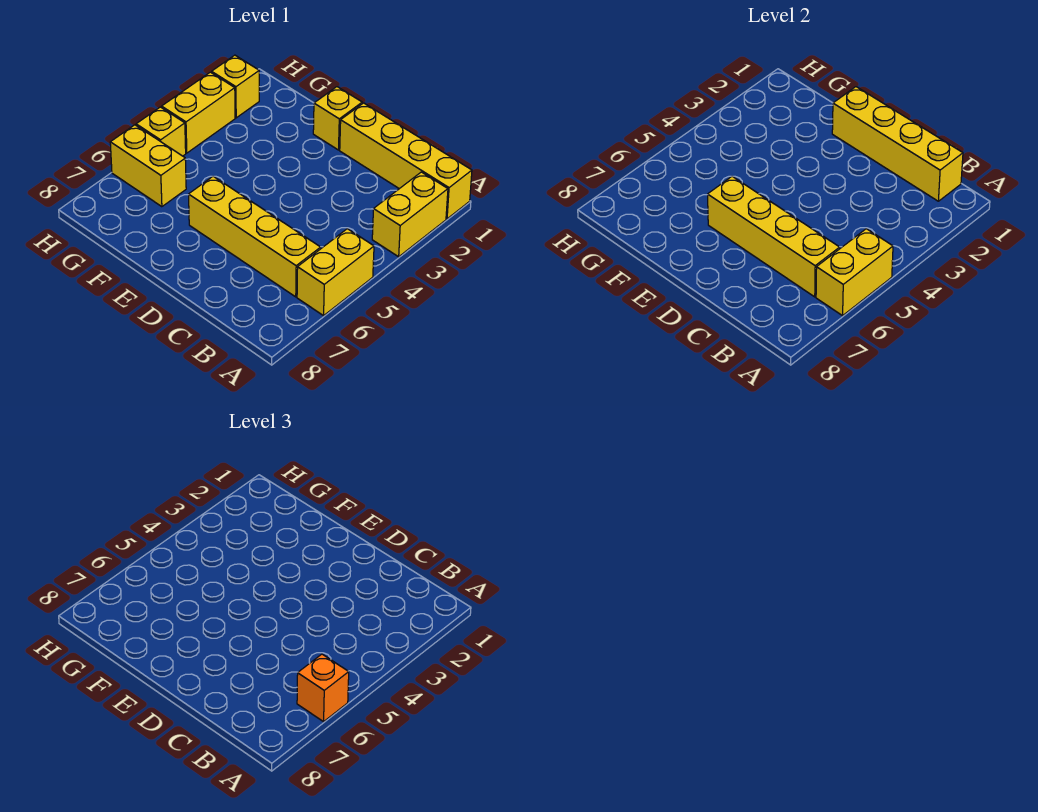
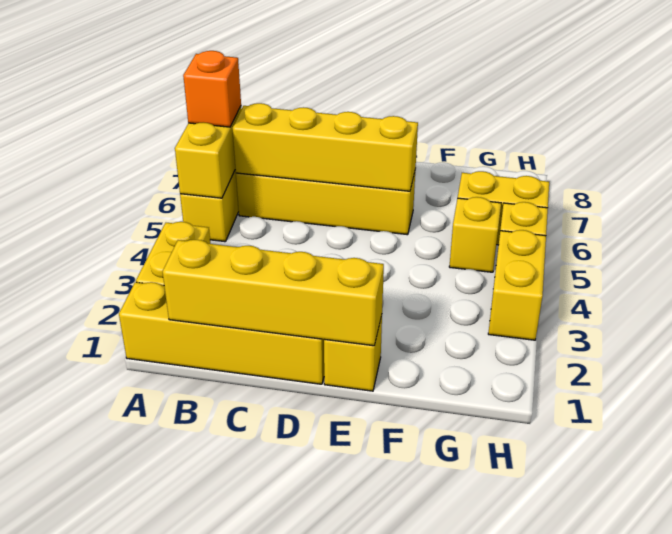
yellow brick H2 level 1 -> yellow brick G5 level 1

